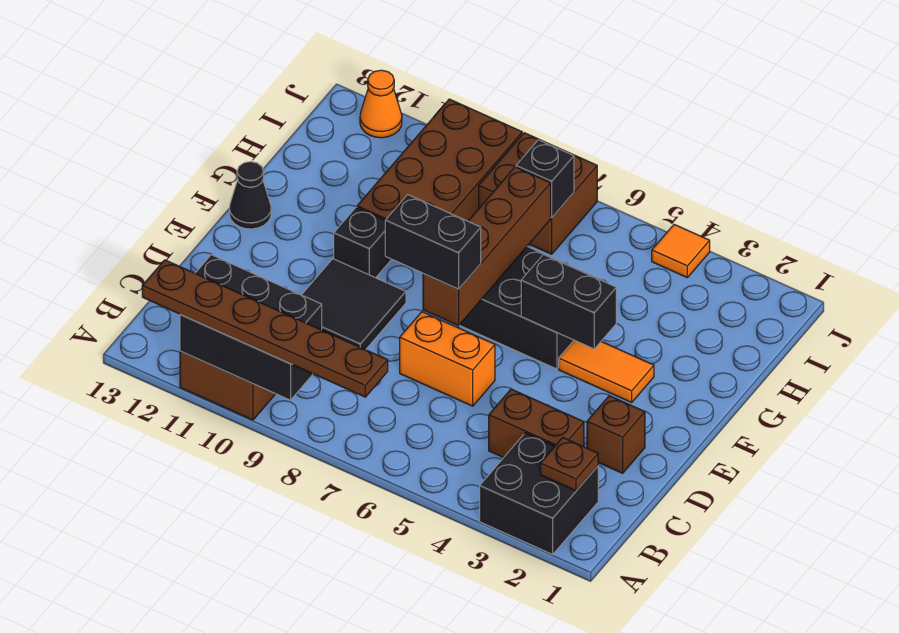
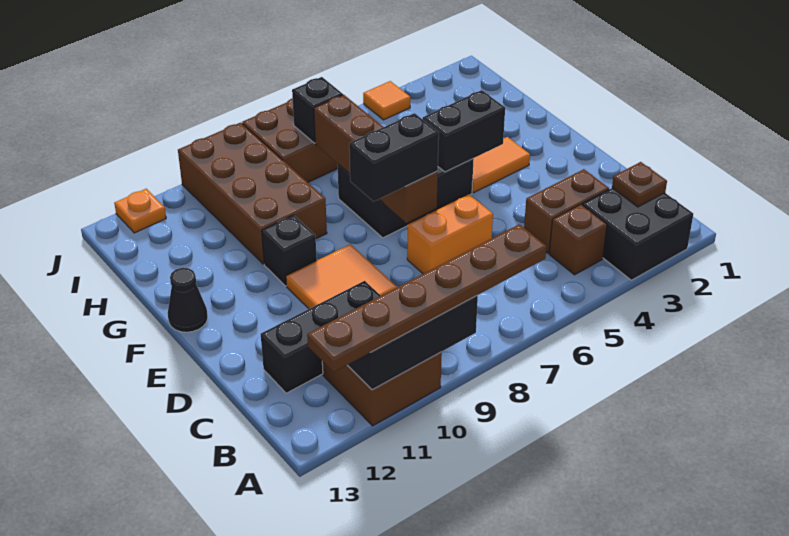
brown brick D2 level 1 -> brown brick B4 level 1
black tile D9:E10 level 1 -> orange tile D9:E10 level 1
orange cone J12 level 1 -> orange plate J12 level 1

